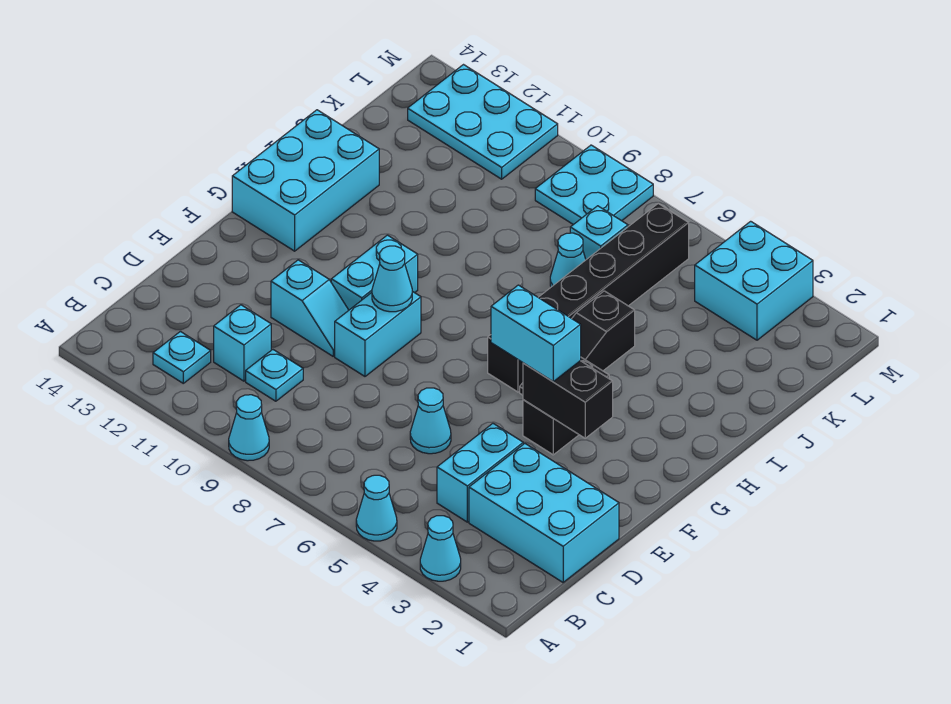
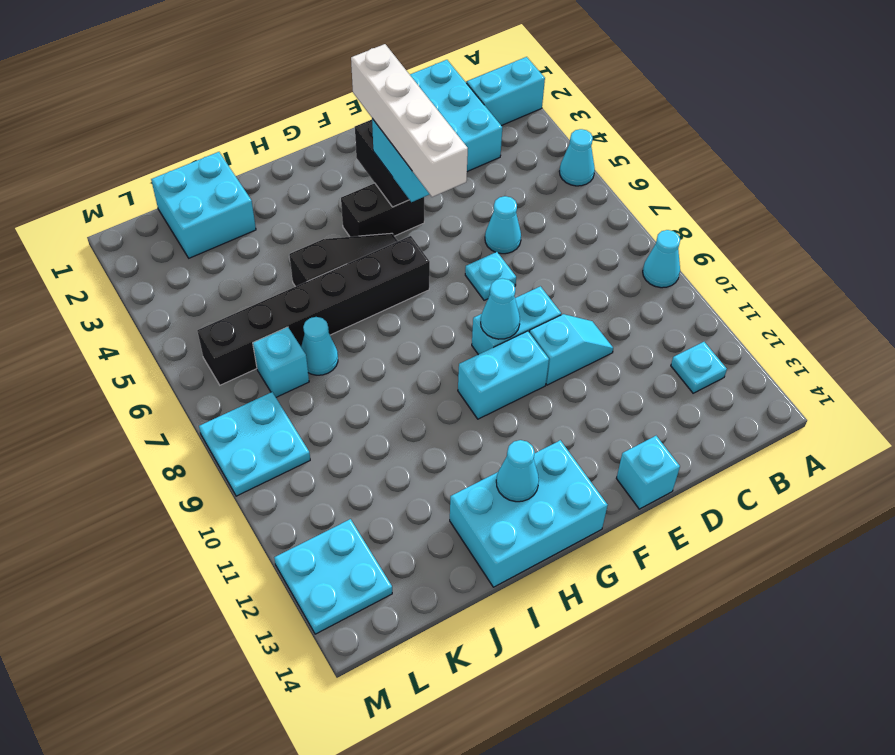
cyan cone A3 level 1 -> cyan cone H13 level 2
cyan brick C4:D4 level 1 -> cyan brick A2:B2 level 1
cyan plate C10 level 1 -> cyan plate E7 level 1
cyan brick C11 level 1 -> cyan brick E14 level 1
cyan slope E10:E11 level 1 top 11 -> cyan slope D10:E10 level 1 top E
none -> white brick F3:F6 level 4
cyan brick L3:M4 level 1 -> cyan brick J1:K2 level 1
cyan plate L11:M13 level 1 -> cyan plate L12:M13 level 1

